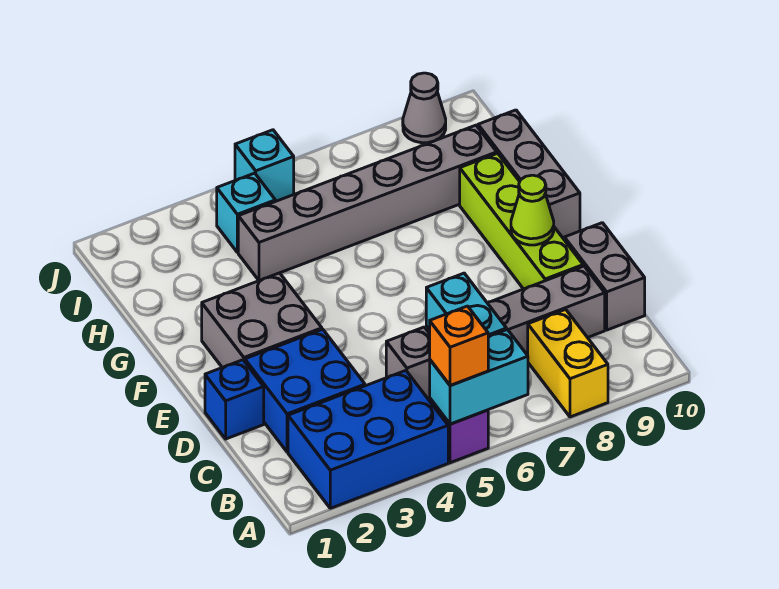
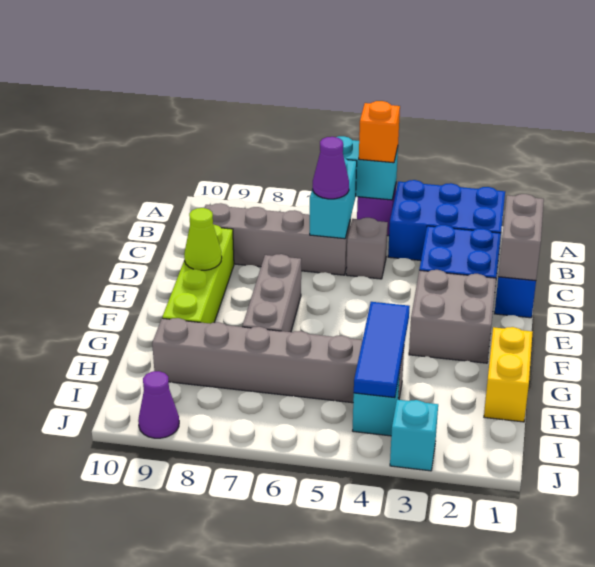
yellow brick A8:B8 level 1 -> yellow brick G1:H1 level 1
none -> purple cone C6 level 3
grey brick C10:D10 level 1 -> grey brick C1:D1 level 2
grey brick F10:H10 level 1 -> grey brick E7:G7 level 1
none -> blue tile G4:I4 level 2
cyan brick J5 level 1 -> cyan brick J3 level 1
grey cone J9 level 1 -> purple cone J9 level 1

